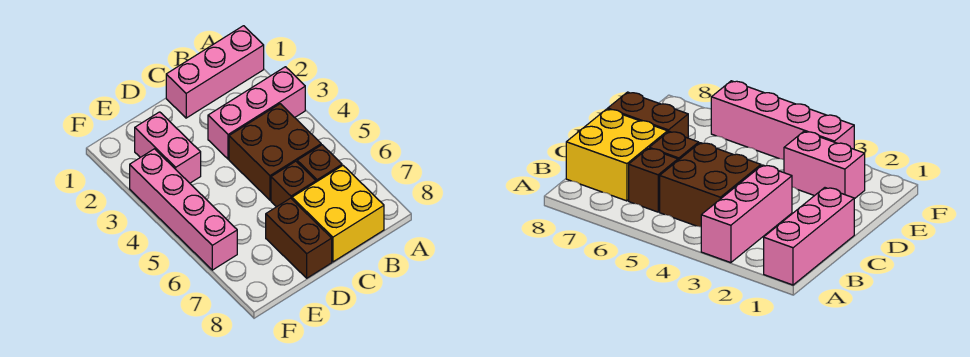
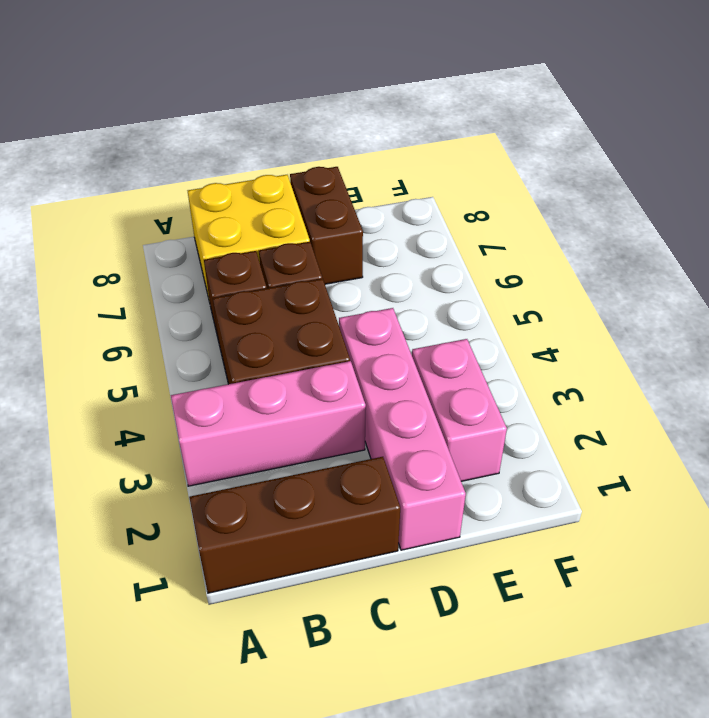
pink brick A1:C1 level 1 -> brown brick A1:C1 level 1
pink brick F3:F6 level 1 -> pink brick D1:D4 level 1

